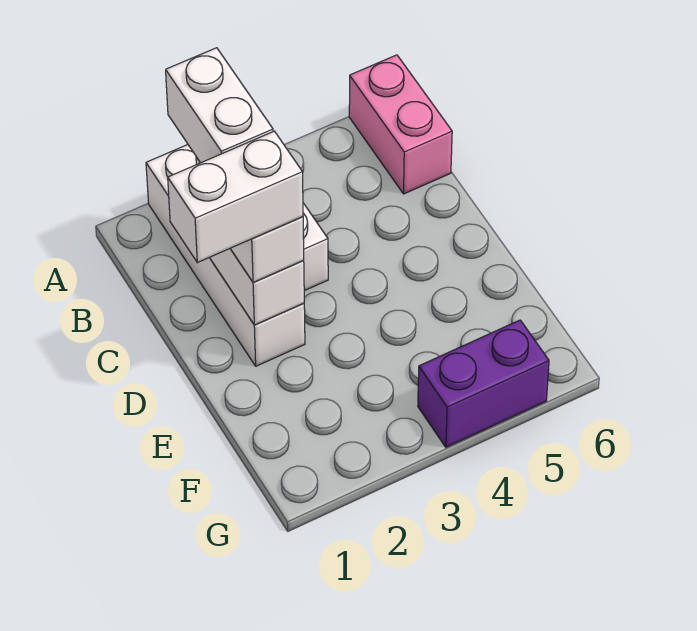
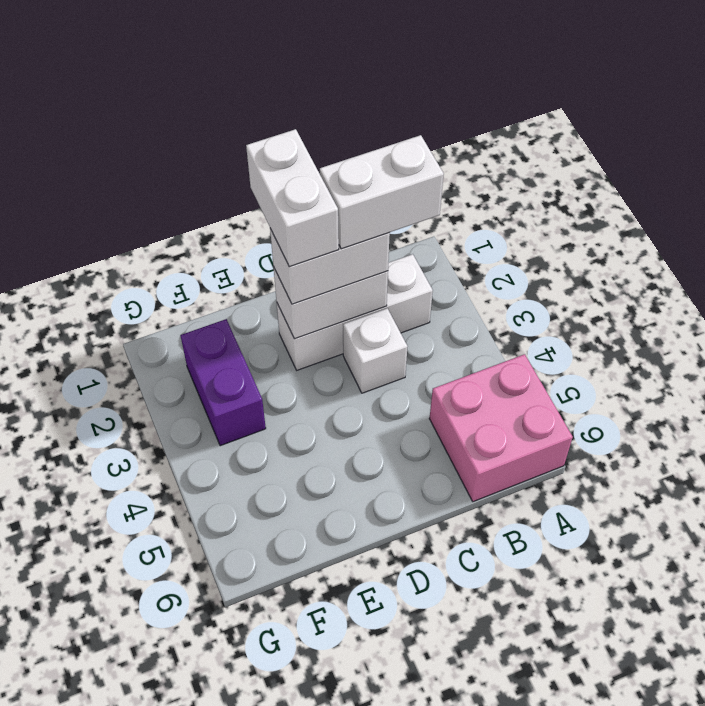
white brick A2:D2 level 1 -> white brick B2:D2 level 1
pink brick A6:B6 level 1 -> pink brick A5:B6 level 1
purple brick G4:G5 level 1 -> purple brick F2:F3 level 1

